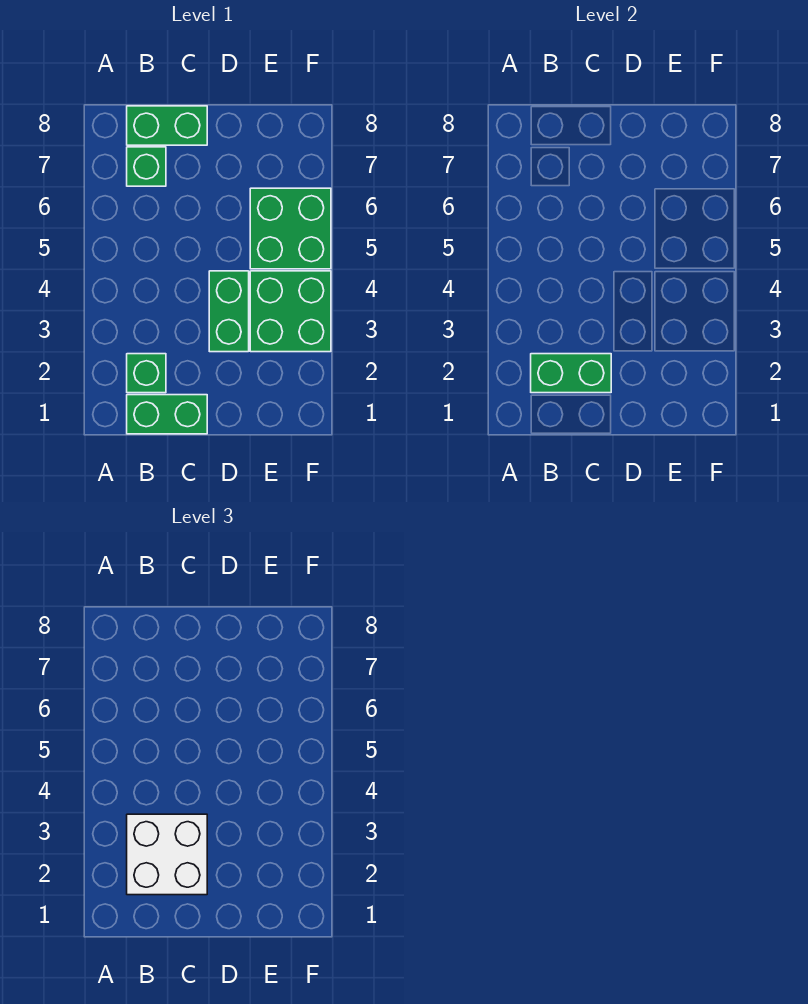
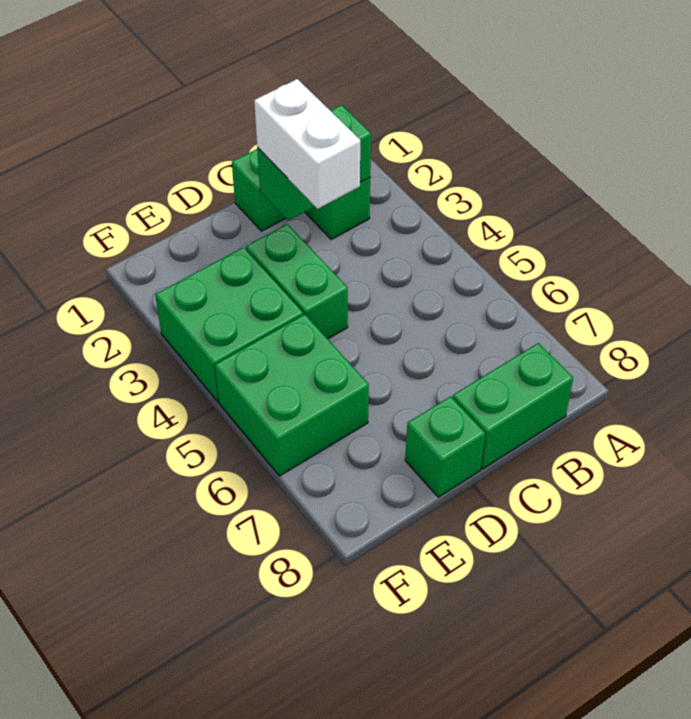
white brick B2:C3 level 3 -> white brick C2:C3 level 3
green brick B7 level 1 -> green brick D8 level 1

